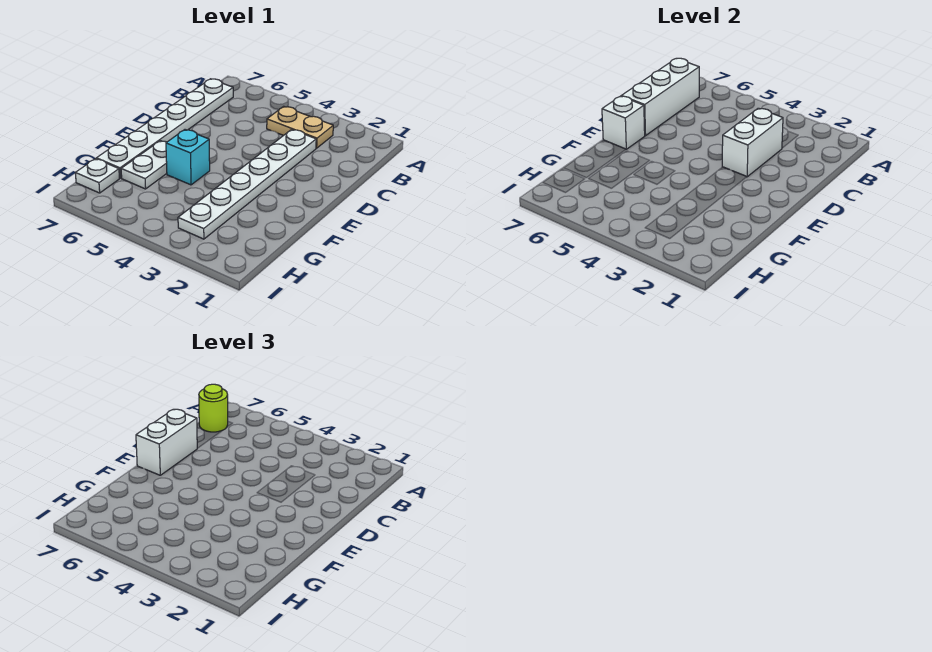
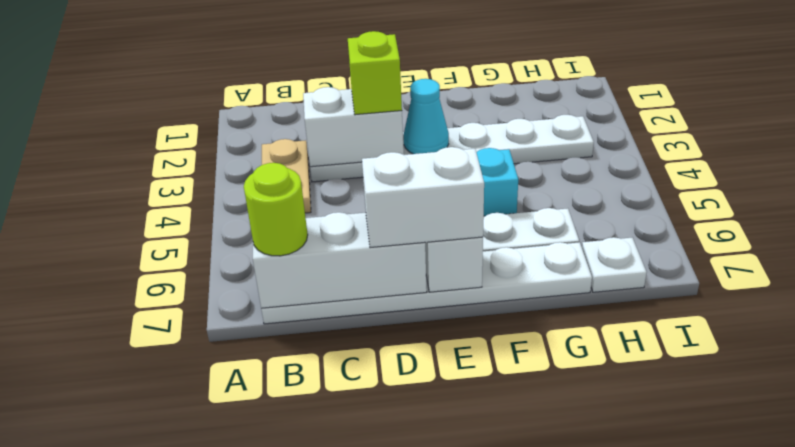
none -> lime brick D3 level 3
none -> cyan cone E3 level 2

